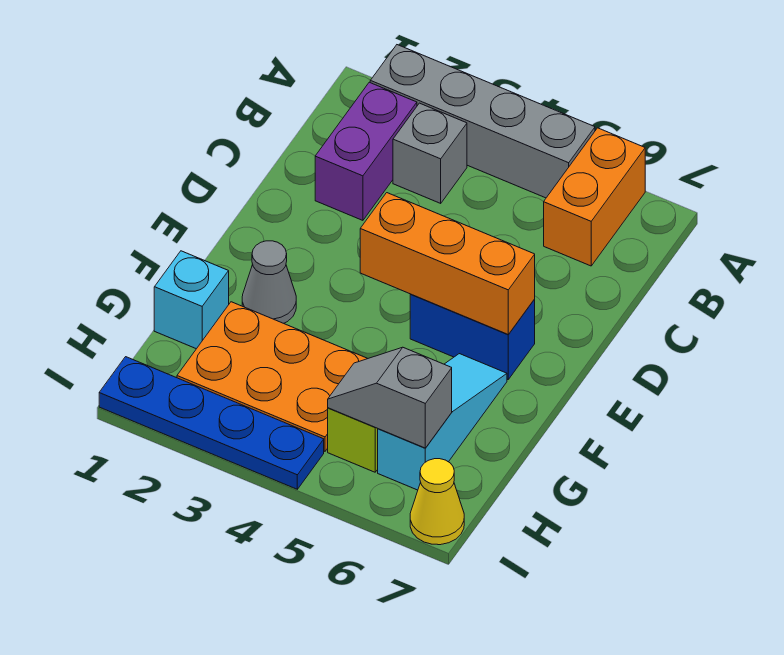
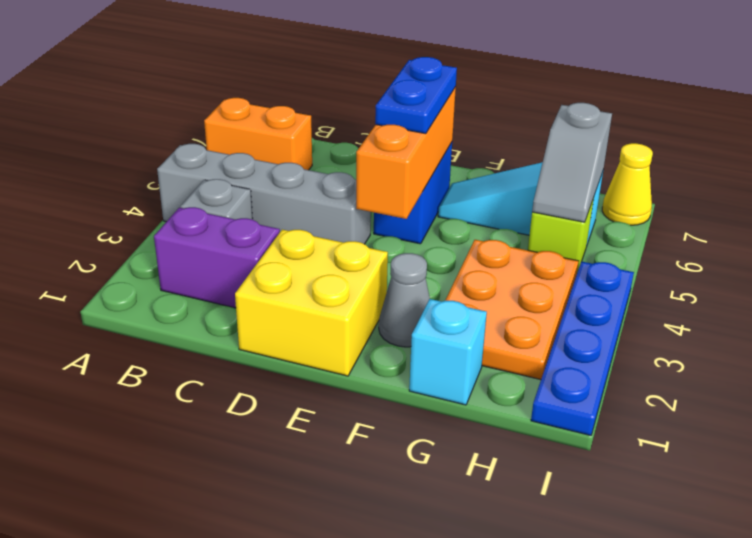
grey brick A2:A5 level 1 -> grey brick A4:D4 level 1
none -> yellow brick D1:E2 level 1
none -> blue plate E5:E6 level 3

